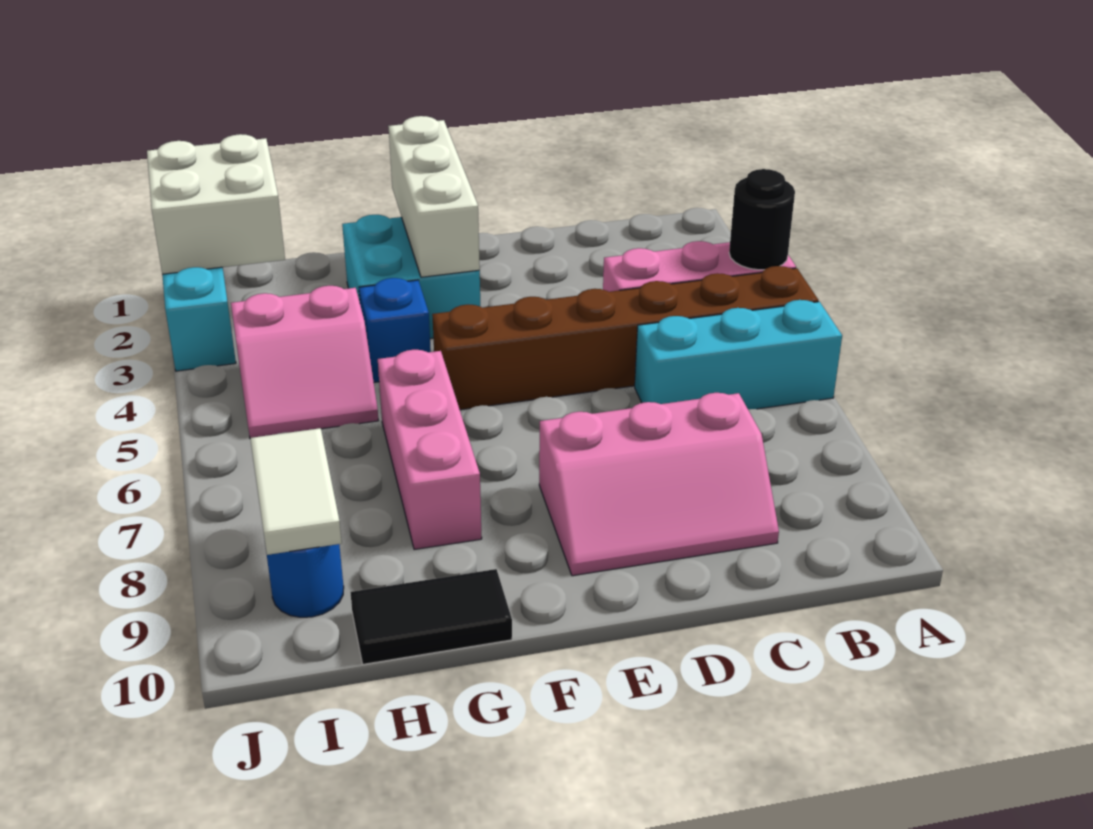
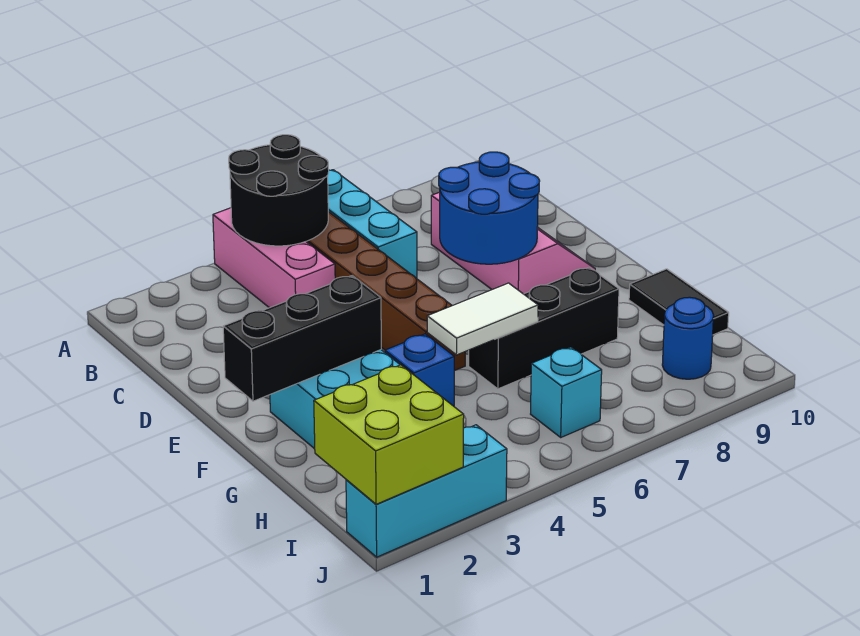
black round brick A4 level 2 -> black round brick A4:B5 level 2
none -> blue round brick D7:E8 level 2
white brick F1:F3 level 2 -> black brick F1:F3 level 2
pink brick G6:G8 level 1 -> black brick G6:G8 level 1
pink slope H4:I5 level 1 top 4 -> none
white brick I1:J2 level 2 -> lime brick I1:J2 level 2
none -> cyan brick I6 level 1
white tile I8:I9 level 2 -> white tile G5:G6 level 2

